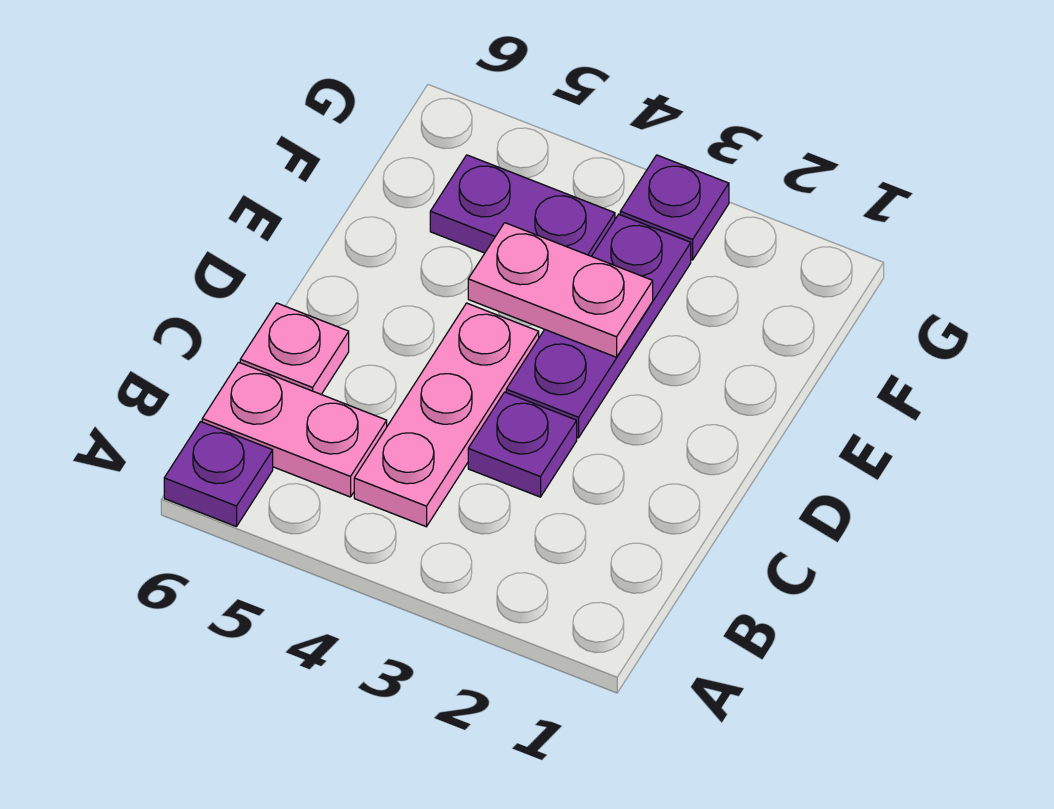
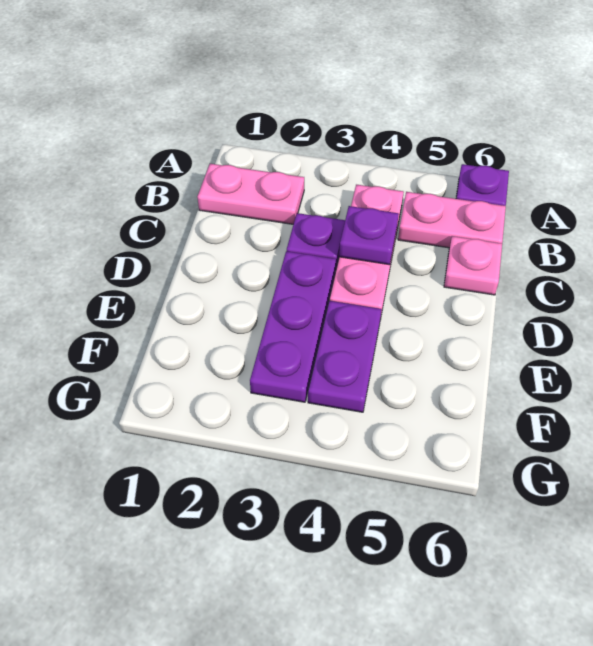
pink plate E3:E4 level 2 -> pink plate B1:B2 level 1
purple plate F4:F5 level 1 -> purple plate E4:F4 level 1
purple plate G3 level 1 -> purple plate C4 level 2

